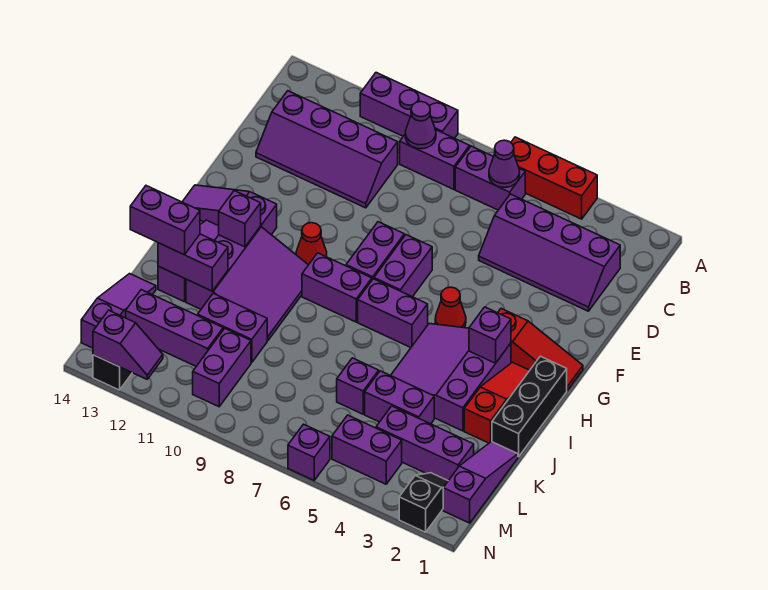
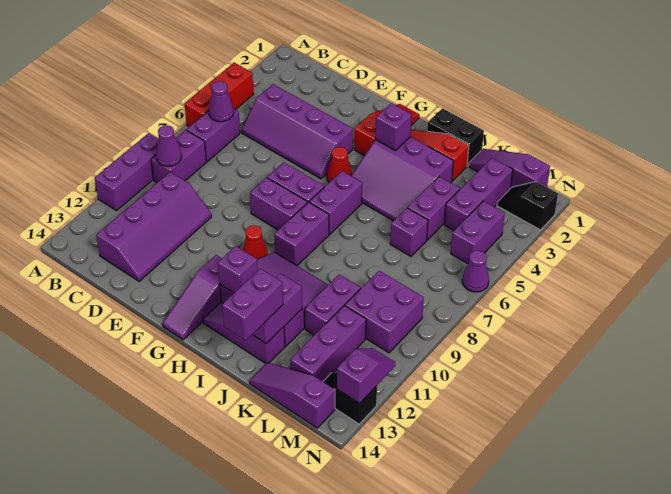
purple slope C2:D5 level 1 top C -> purple slope C4:F5 level 1 top 4
black brick H1:J1 level 1 -> black brick I1:J1 level 1
purple brick L10:M10 level 1 -> purple brick L9:M10 level 1
purple brick N6 level 1 -> purple cone N6 level 1

